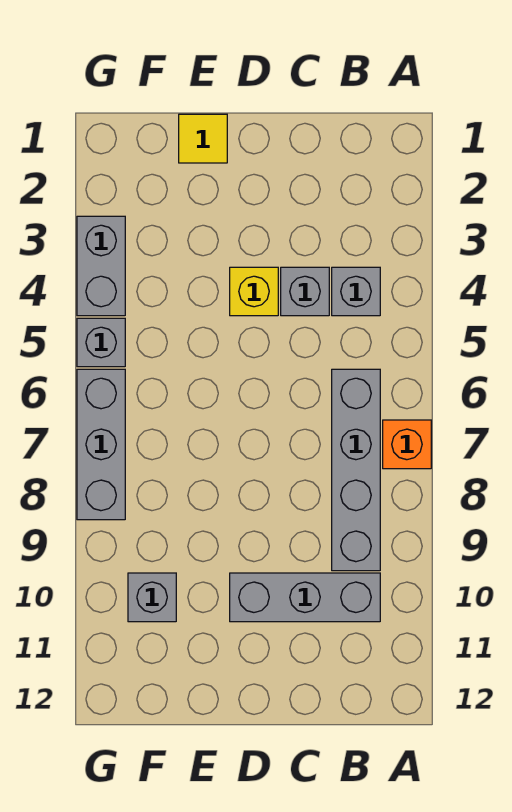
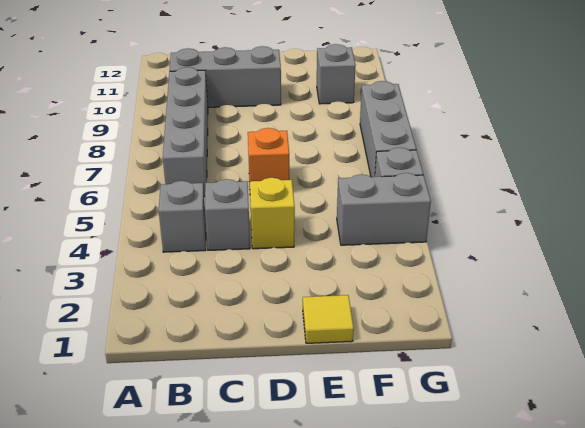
orange brick A7 level 1 -> orange brick D6 level 1
grey brick G3:G4 level 1 -> grey brick F4:G4 level 1

